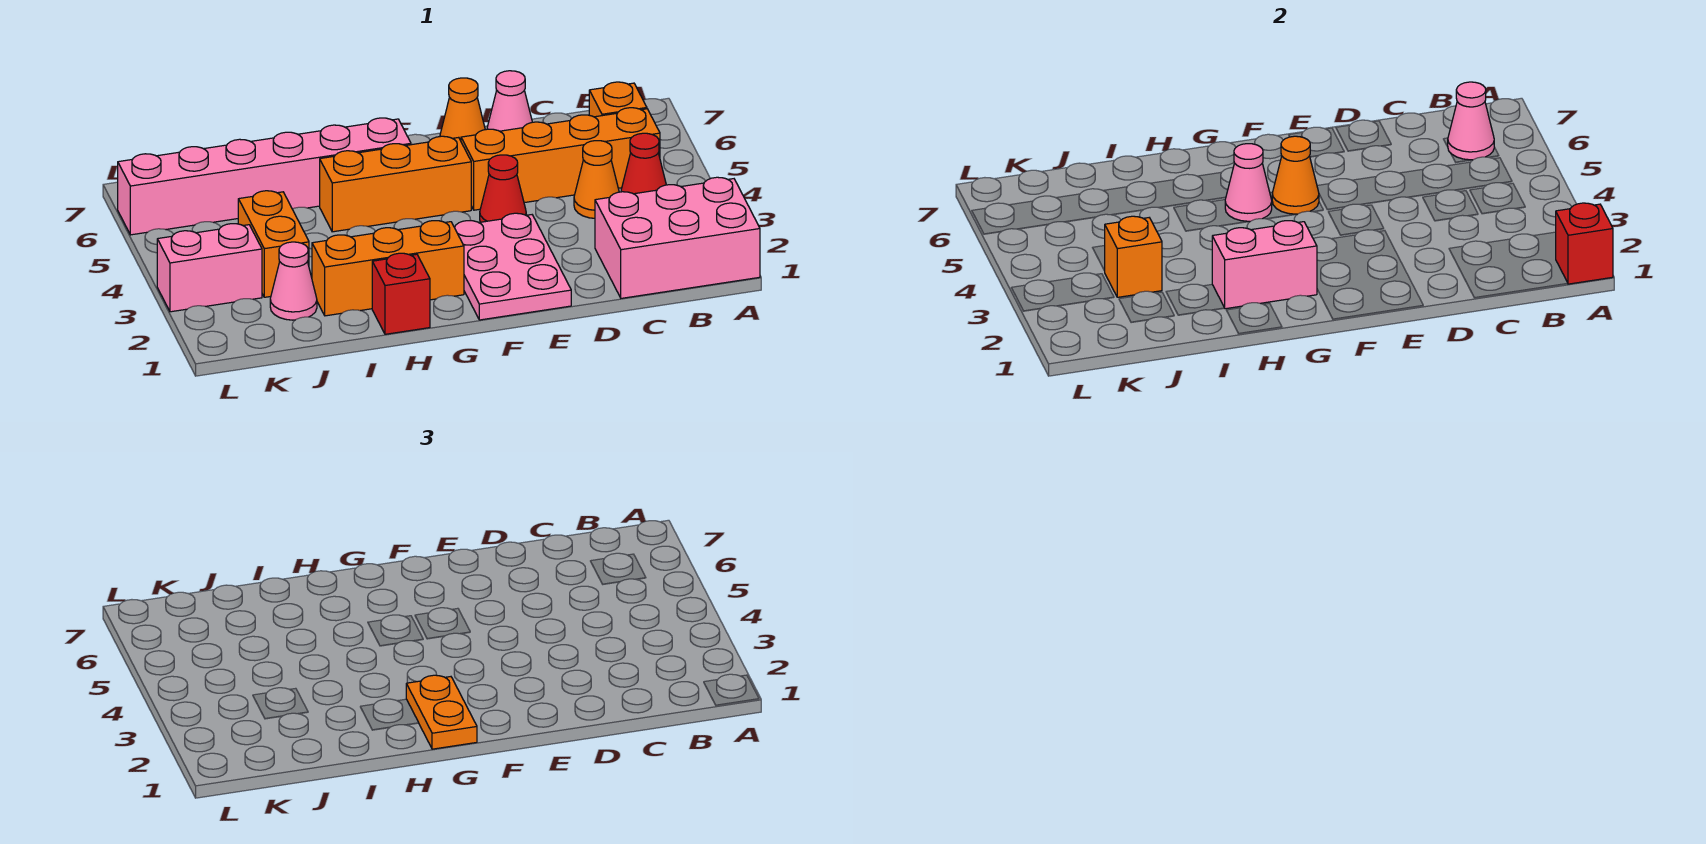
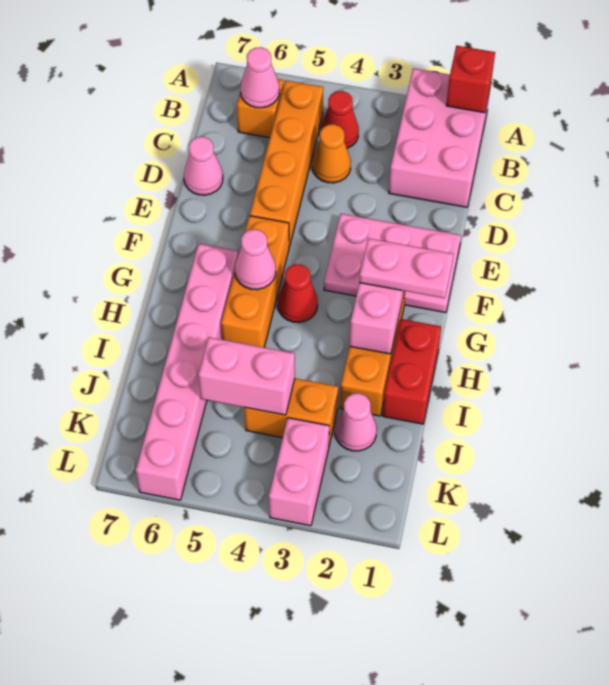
red cone E4 level 1 -> red cone G4 level 1
orange cone E7 level 1 -> none
orange cone F5 level 2 -> none
orange plate G1:G2 level 3 -> pink plate G1:G2 level 3
red brick H1 level 1 -> red brick H1:I1 level 1
orange brick J3 level 2 -> none
none -> pink brick J4:J5 level 2

